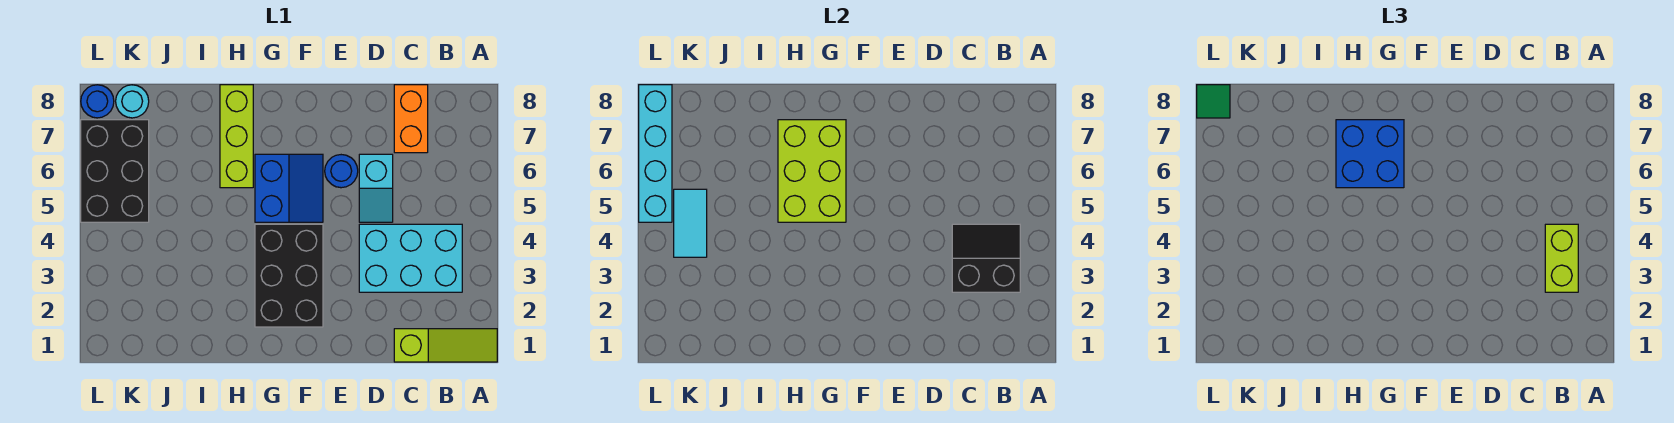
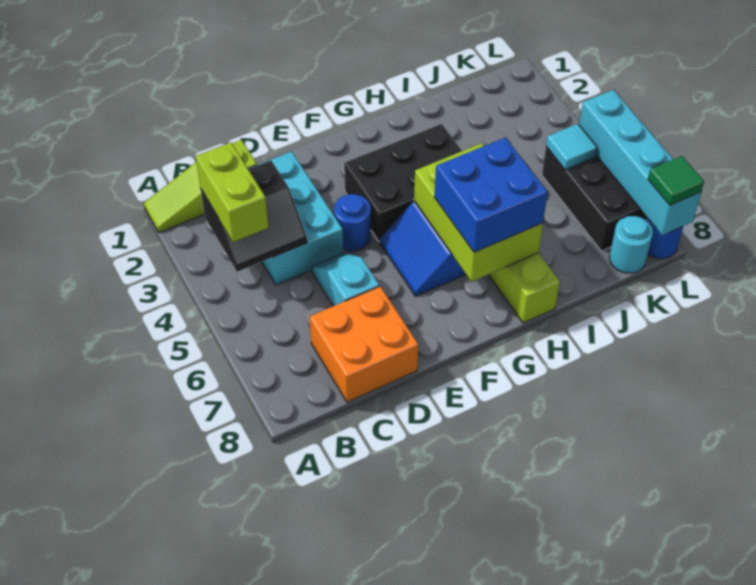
cyan brick B3:D4 level 1 -> cyan brick C2:D4 level 1
orange brick C7:C8 level 1 -> orange brick C7:D8 level 1
blue round brick E6 level 1 -> blue round brick E4 level 1
black brick F2:G4 level 1 -> black brick F3:H4 level 1
cyan tile K4:K5 level 2 -> cyan tile K5 level 2

